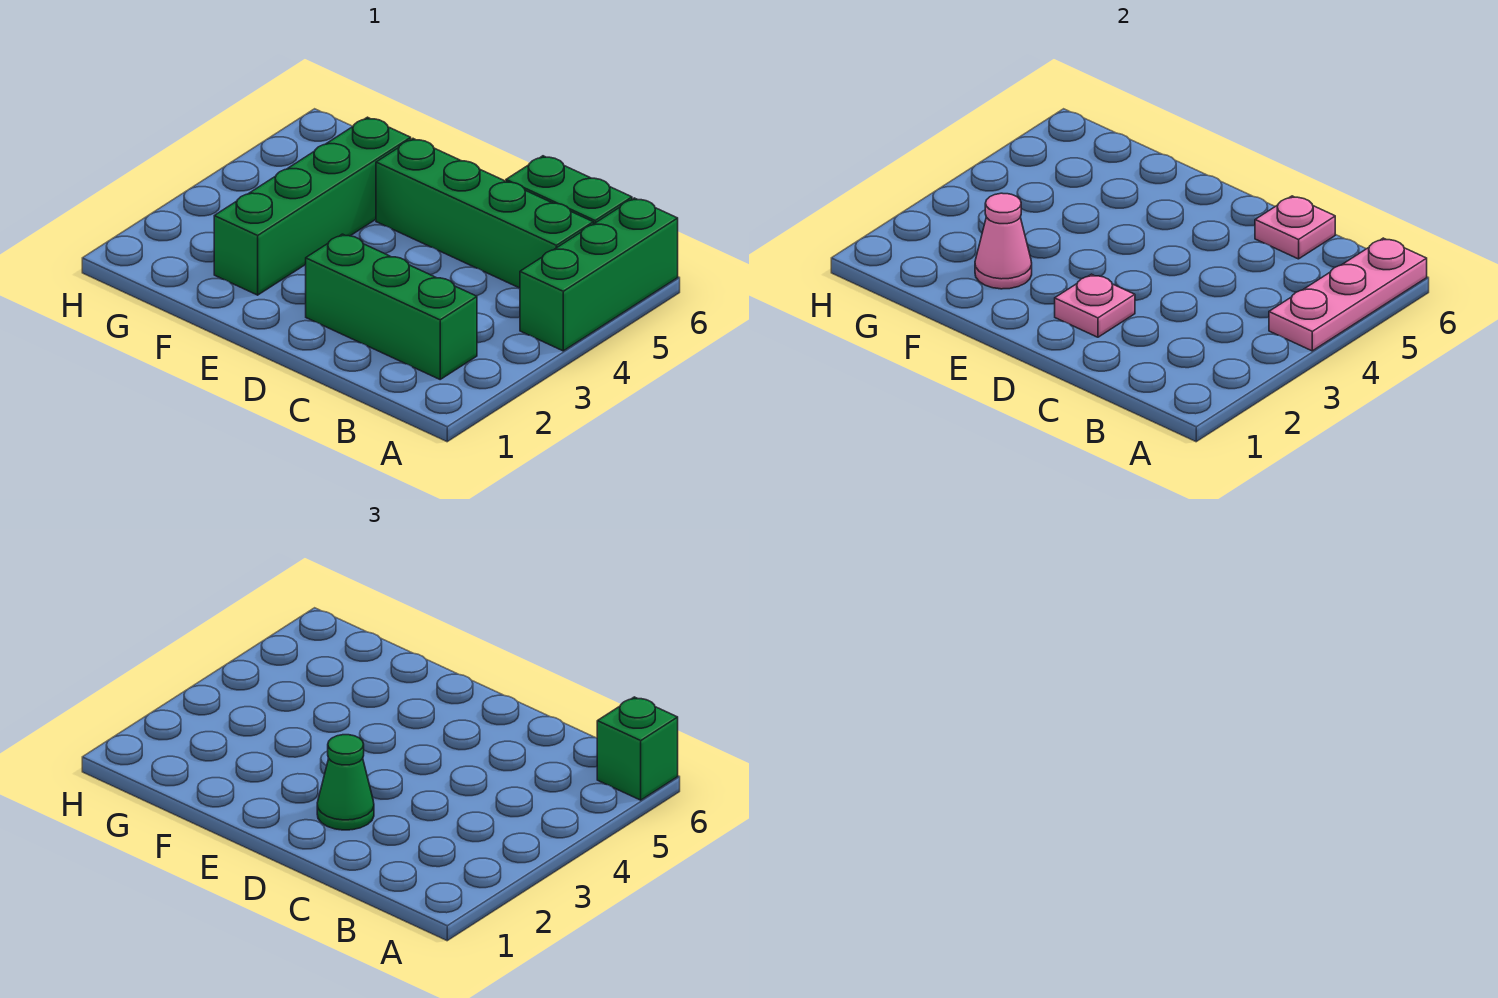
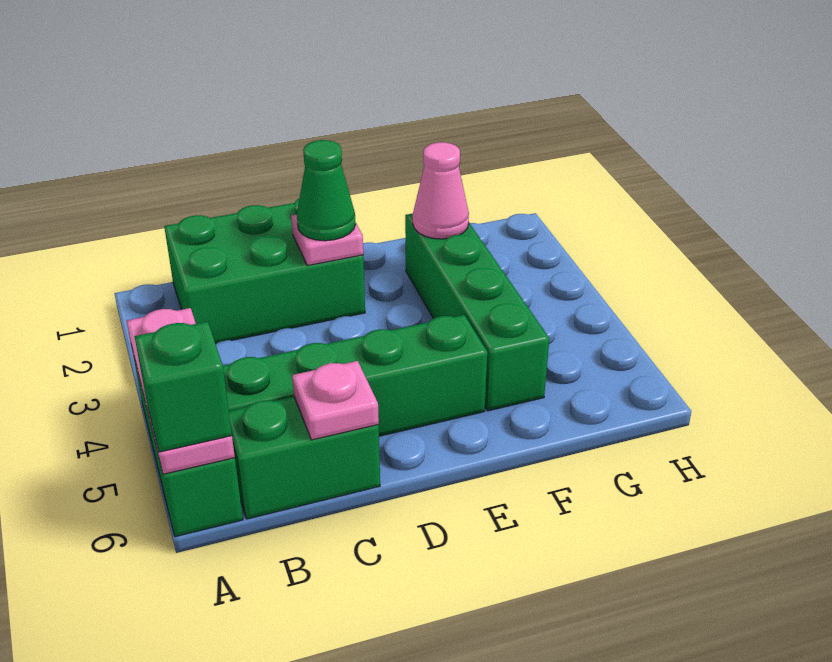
green brick B2:D2 level 1 -> green brick B1:D2 level 1

